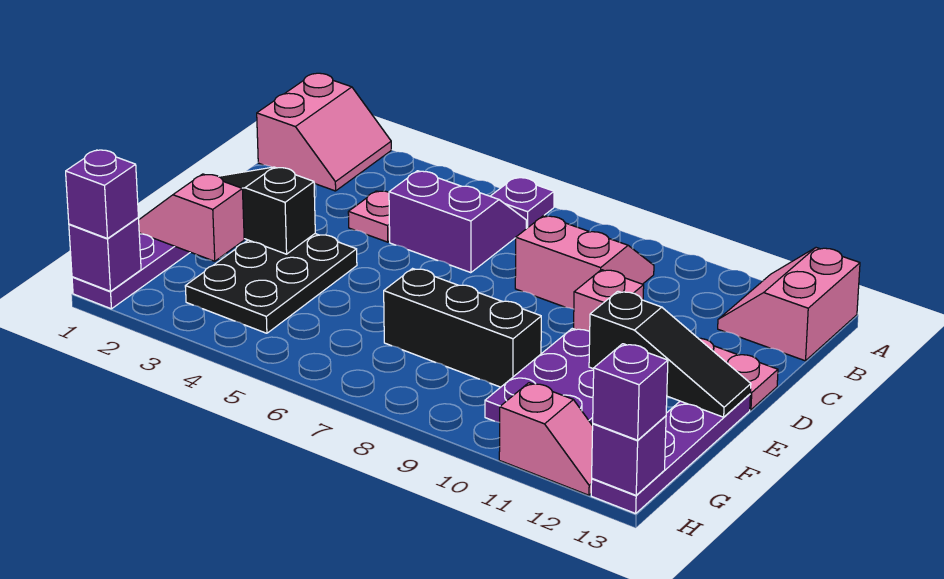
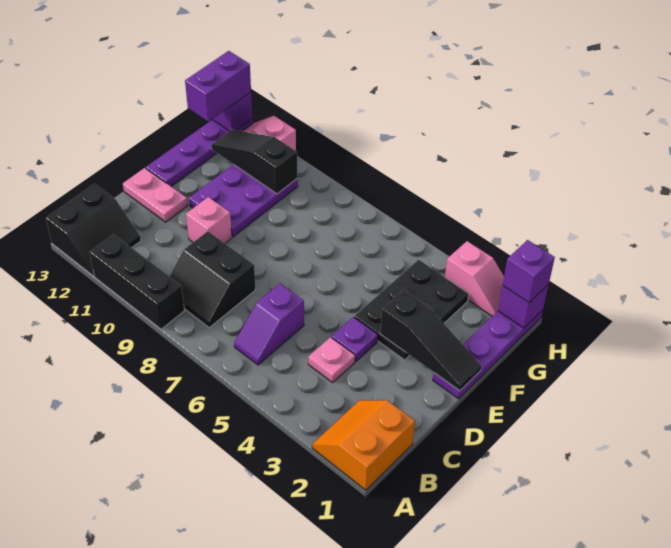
pink slope A1:B2 level 1 top 1 -> orange slope A1:B2 level 1 top 1
purple plate A6 level 1 -> purple plate D4 level 1
pink slope A12:B13 level 1 top 13 -> black slope A12:B13 level 1 top 13
purple slope B5:C6 level 1 top C -> purple slope B6:C6 level 1 top C
pink slope B8:C9 level 1 top C -> black slope B8:C9 level 1 top C
black slope E11:E13 level 2 top 11 -> black slope G10:G12 level 2 top 10
pink slope F1:F2 level 2 top 2 -> pink slope H2:H3 level 1 top 3
black brick F7:F9 level 1 -> black brick A9:A11 level 1
purple brick H13 level 3 -> purple brick G13:H13 level 3

